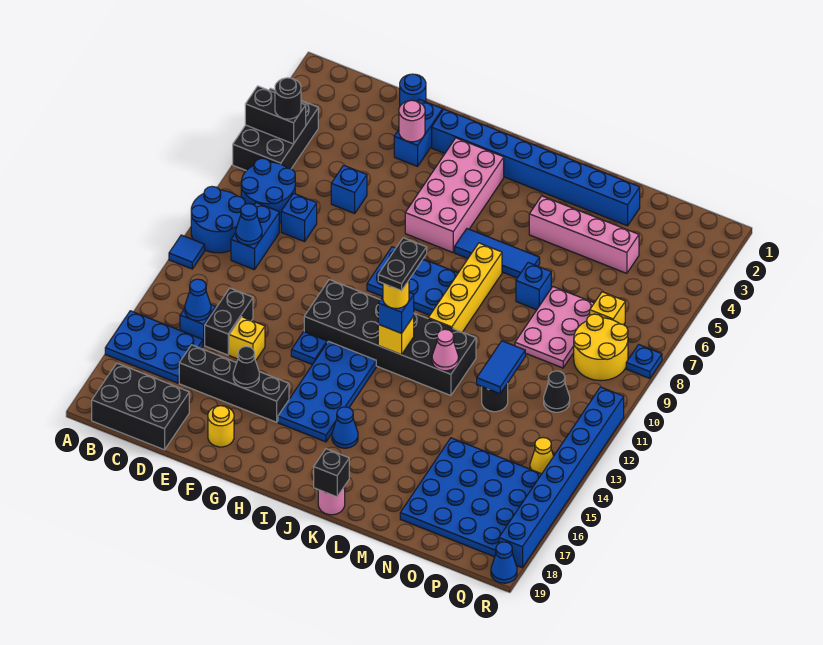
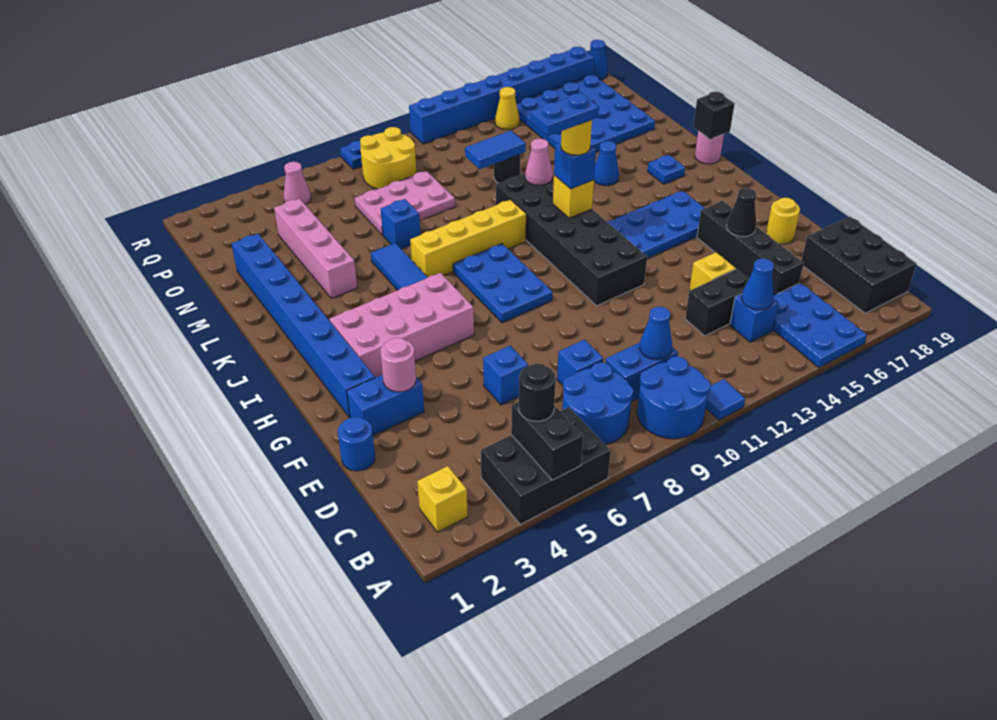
blue plate G13 level 1 -> blue plate K17 level 1
black plate J11:J12 level 5 -> blue plate J11:J12 level 5
blue cone J16 level 1 -> blue cone L15 level 1
yellow brick P7 level 1 -> yellow brick B2 level 1
black cone P11 level 1 -> none
none -> pink cone Q5 level 1

